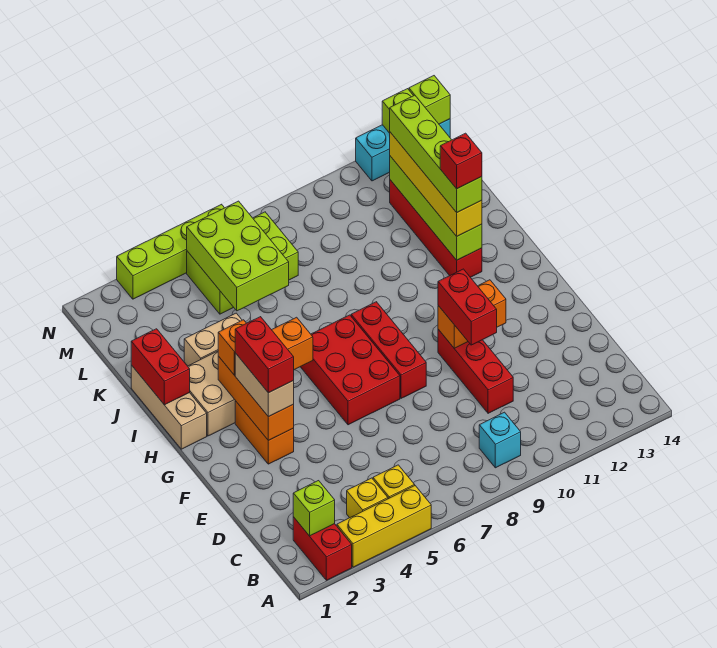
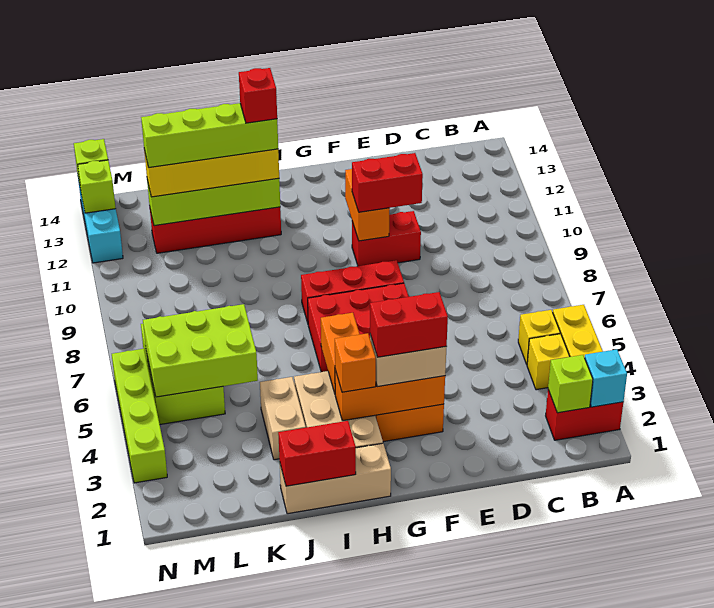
cyan brick B9 level 1 -> cyan brick A2 level 2
red brick D10:F10 level 1 -> red brick E10:F10 level 1

